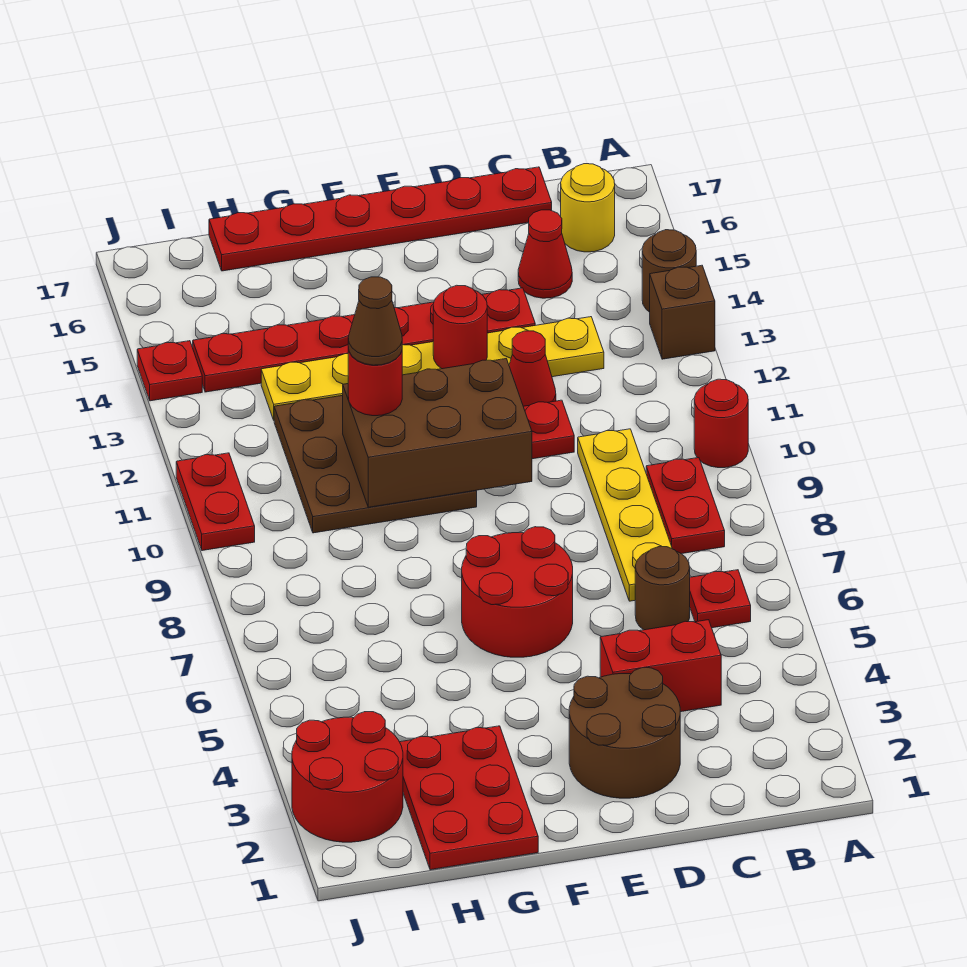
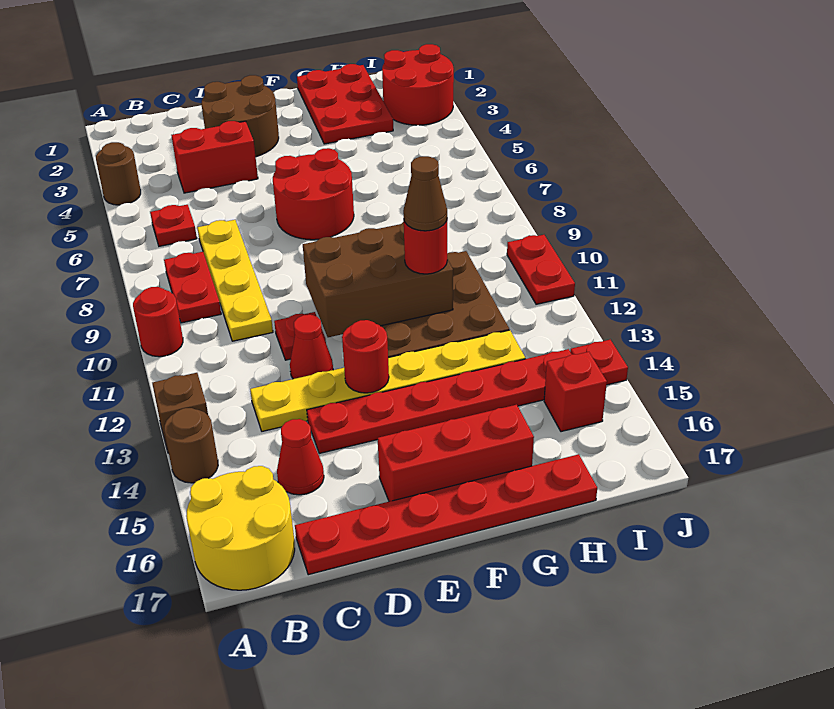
yellow round brick B16 level 1 -> yellow round brick A16:B17 level 1
brown round brick C6 level 1 -> brown round brick A4 level 1
none -> red brick E16:G16 level 1
none -> red brick I15 level 1

